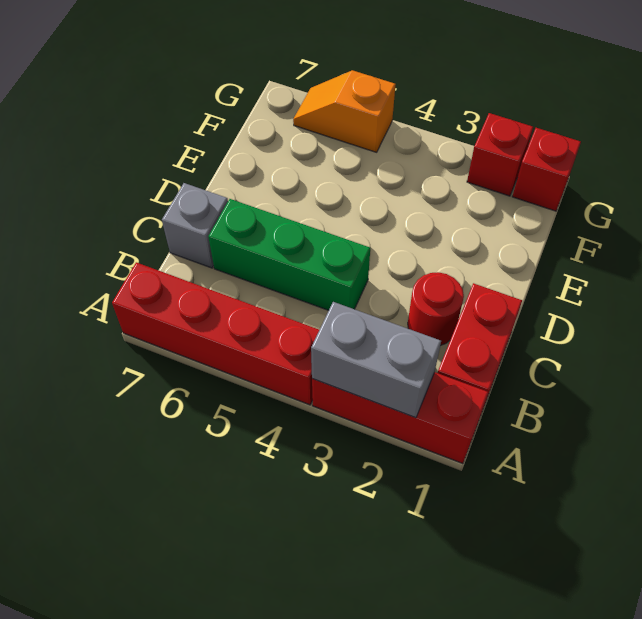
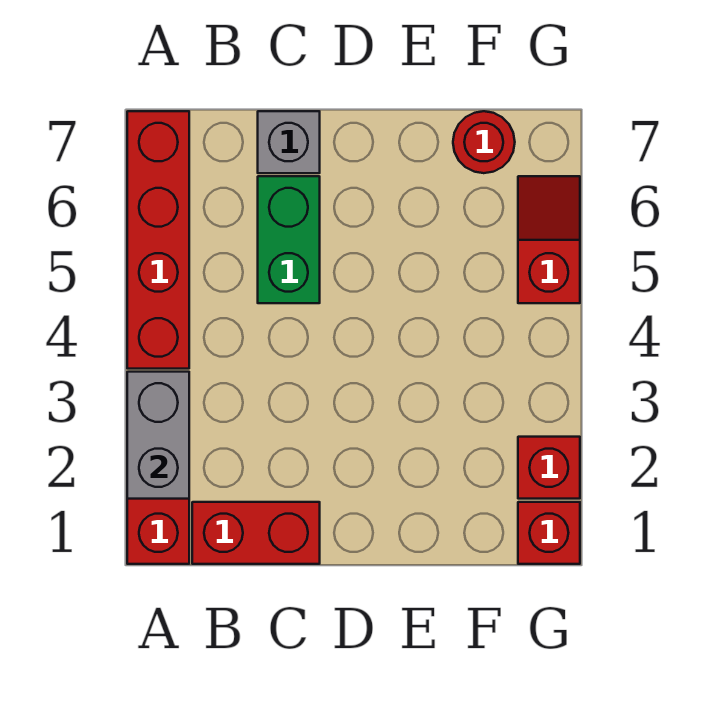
red round brick C2 level 1 -> red round brick F7 level 1
green brick C4:C6 level 1 -> green brick C5:C6 level 1
orange slope G5:G6 level 1 top 5 -> red slope G5:G6 level 1 top 5

